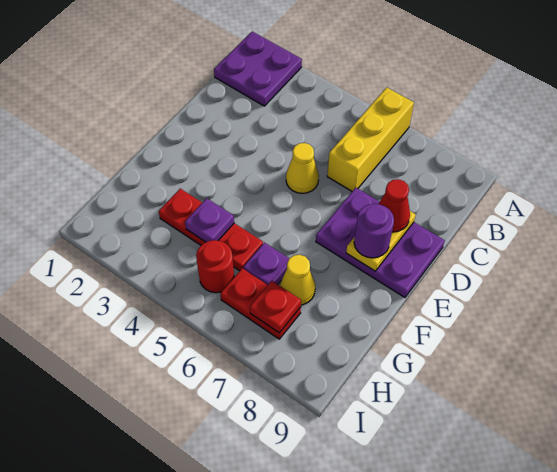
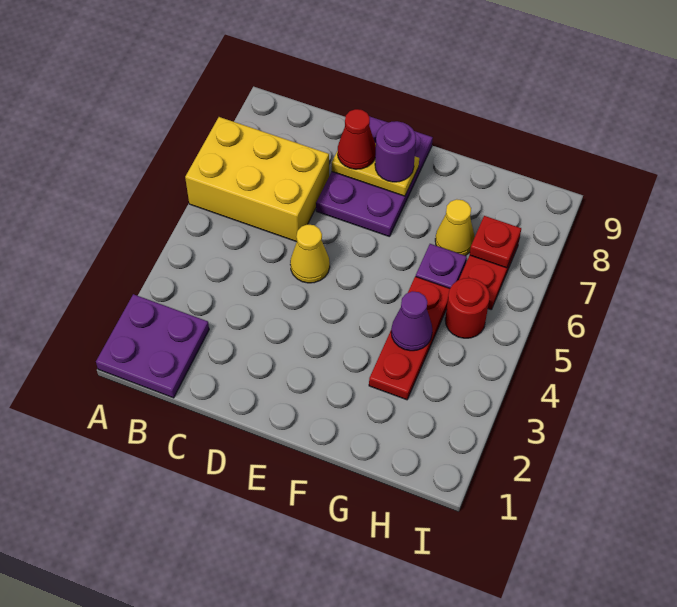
yellow brick A6:C6 level 1 -> yellow brick A6:C7 level 1
purple plate G4 level 2 -> purple cone G4 level 2

